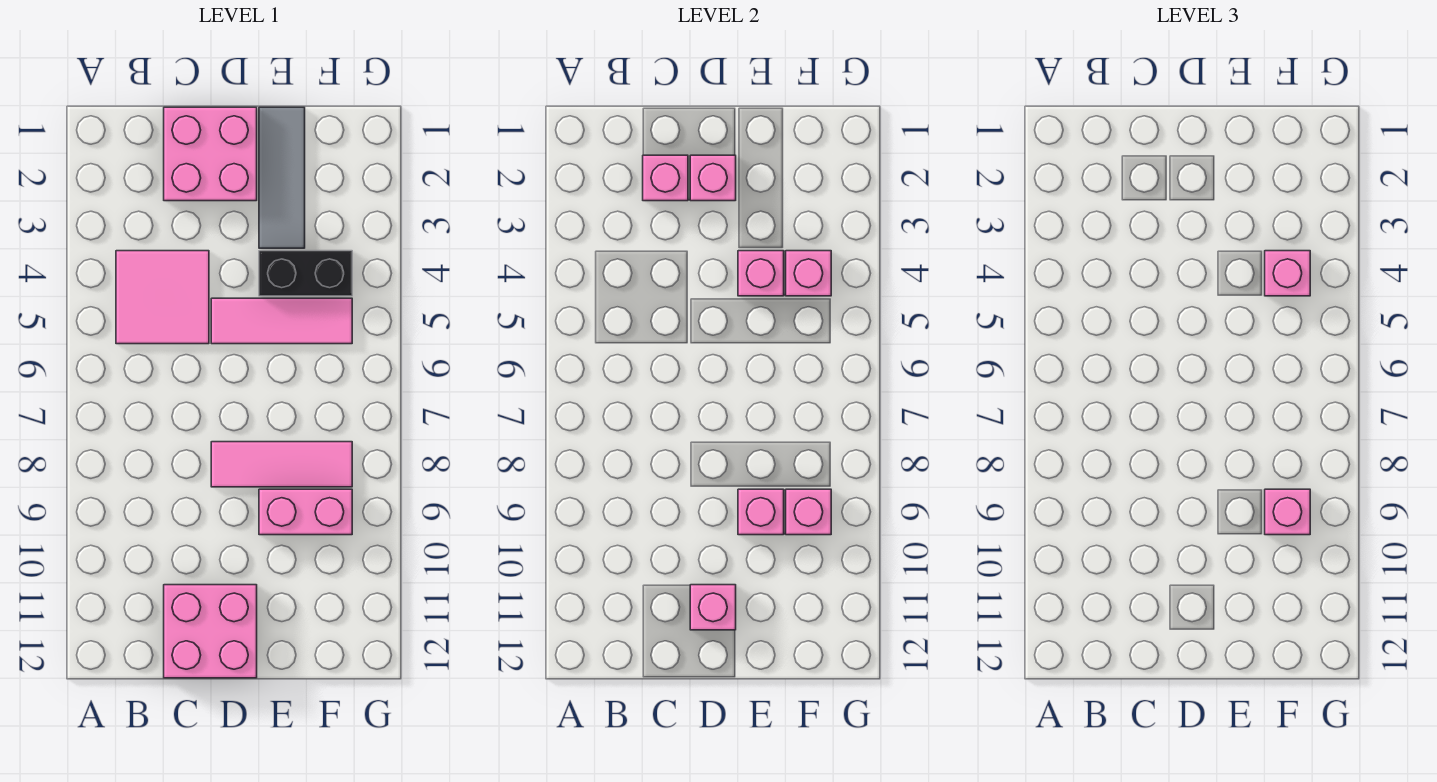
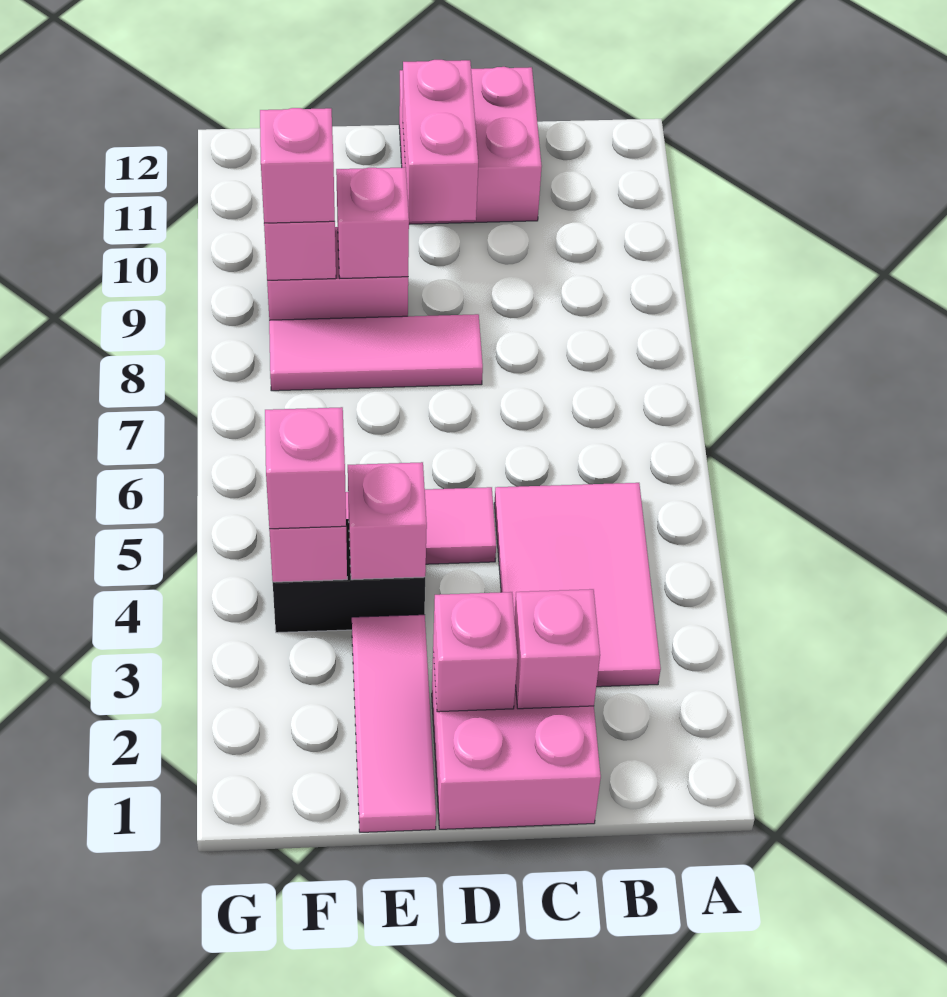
pink tile B4:C5 level 1 -> pink tile B3:C5 level 1
pink brick D11 level 2 -> pink brick D10:D11 level 2
grey tile E1:E3 level 1 -> pink tile E1:E3 level 1

